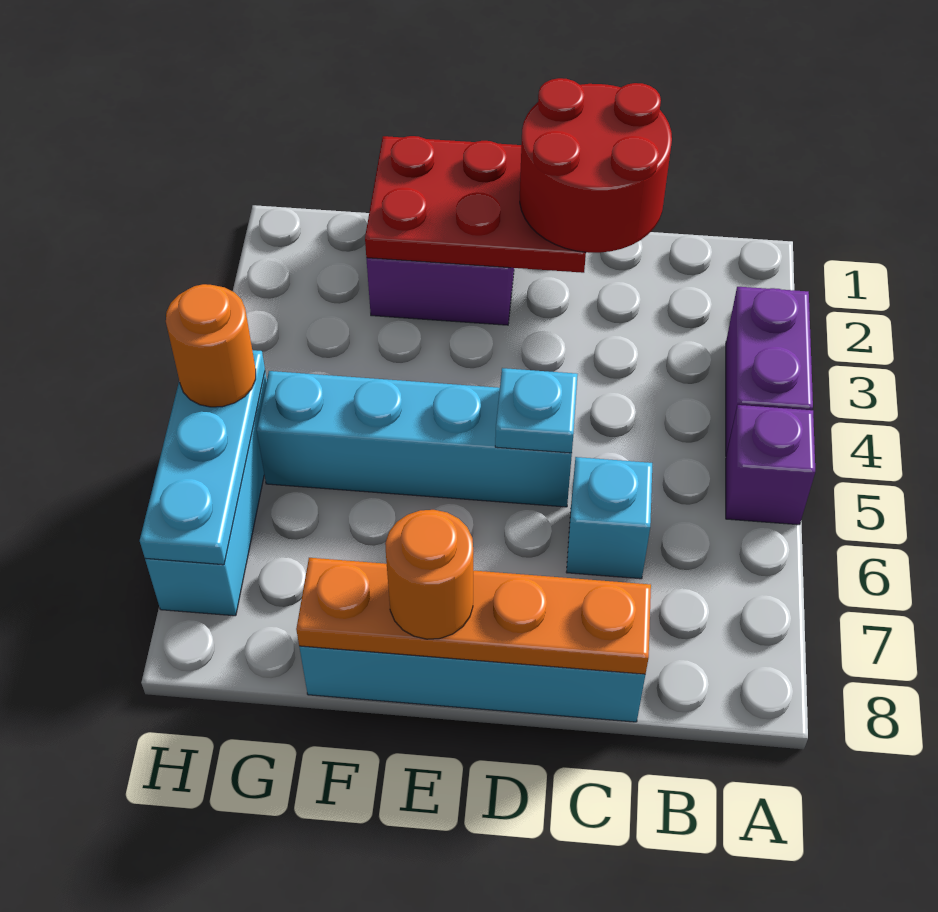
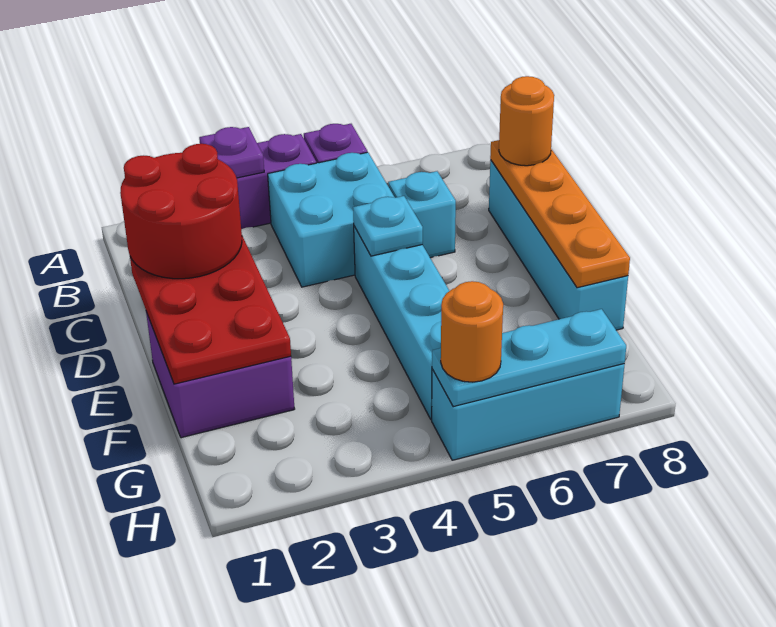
none -> purple plate A3 level 2
none -> cyan brick B4:C5 level 1
orange round brick E8 level 3 -> orange round brick C8 level 3

